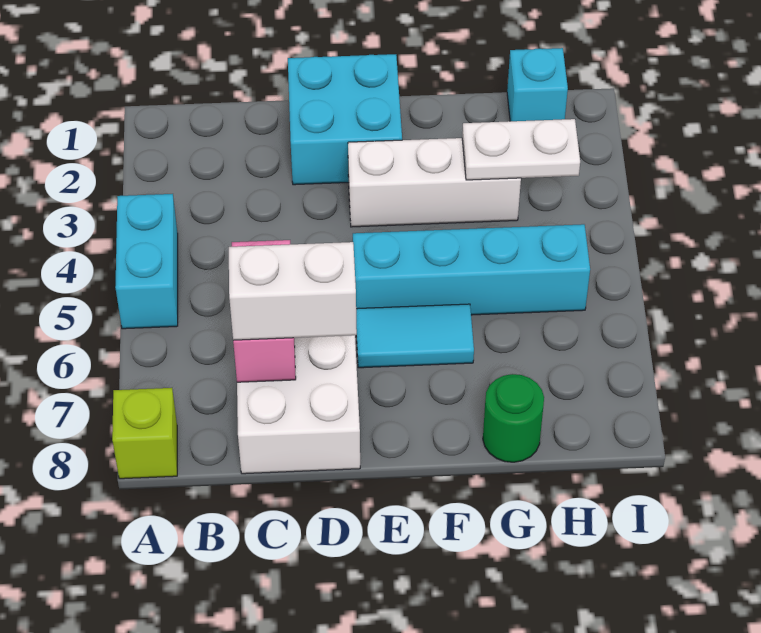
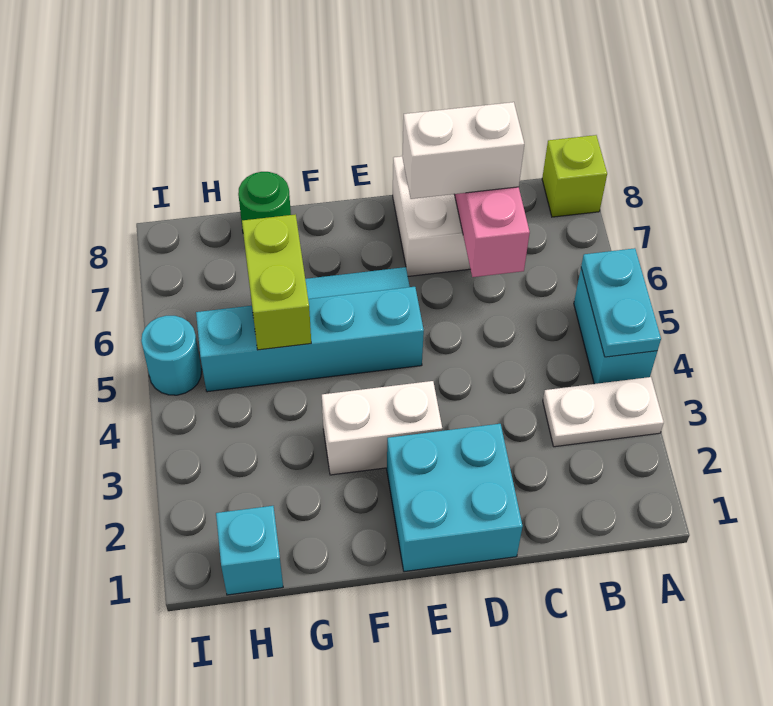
none -> cyan plate A4:A5 level 2
white brick E3:G3 level 1 -> white brick E3:F3 level 1
white plate G3:H3 level 2 -> white plate A3:B3 level 1
none -> lime brick G5:G6 level 2
none -> cyan round brick I5 level 1

